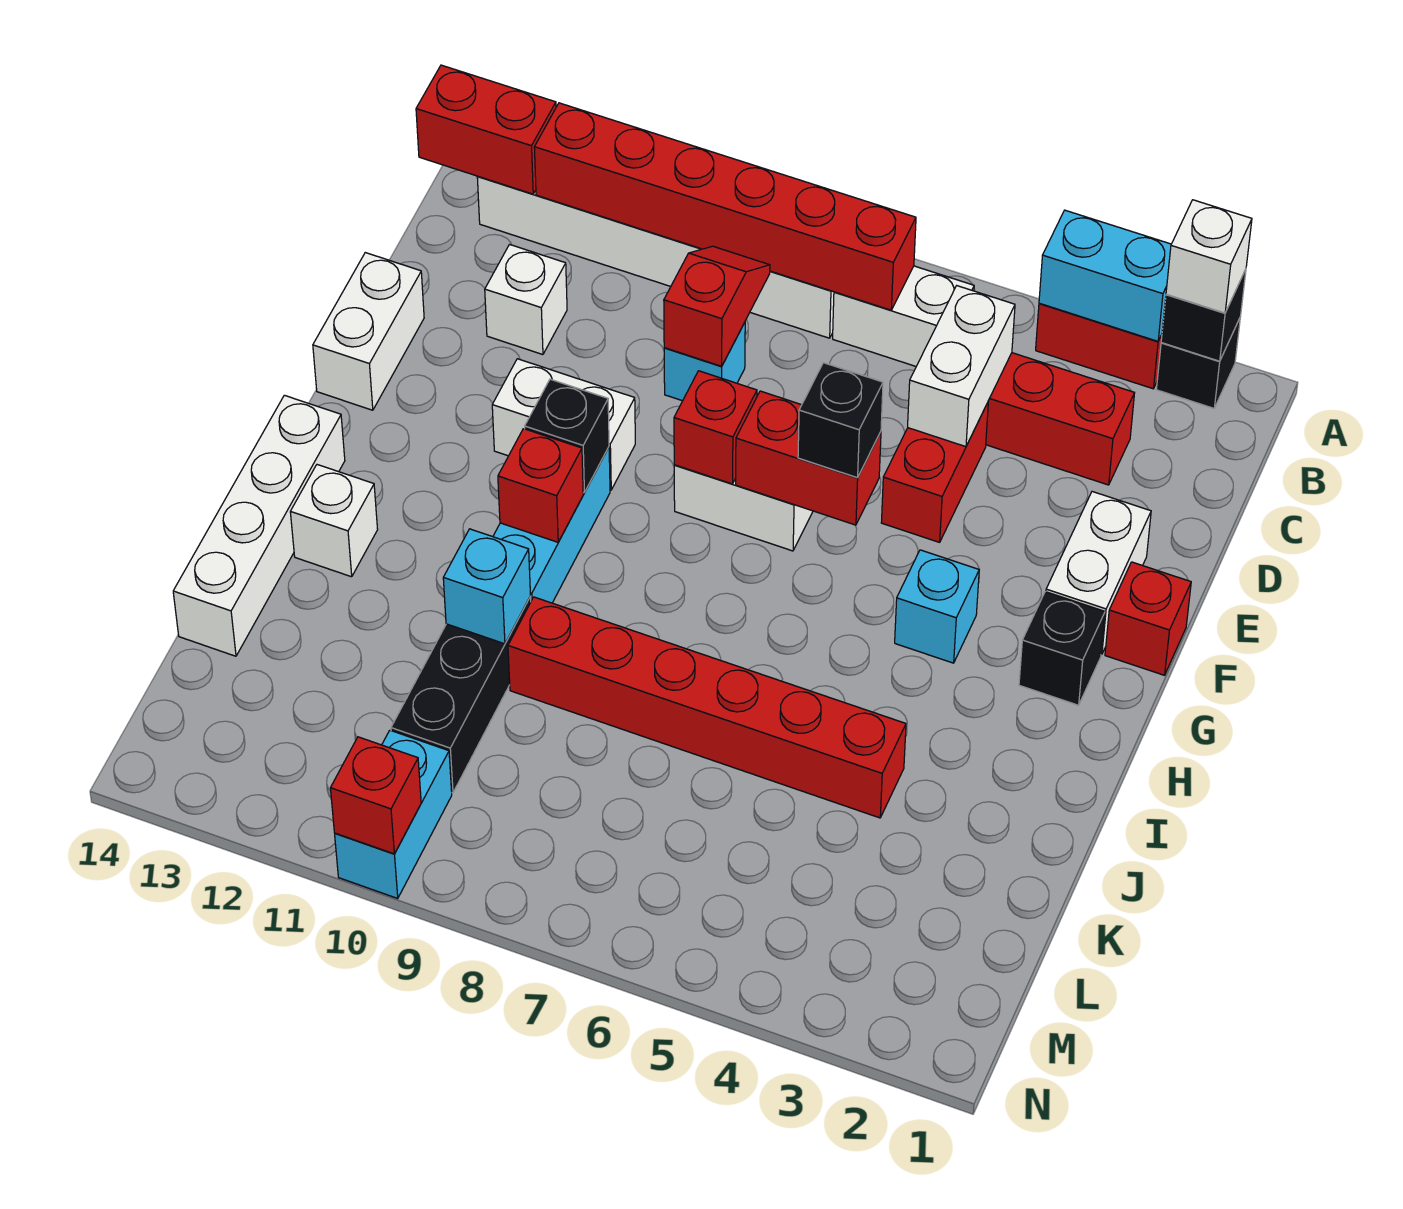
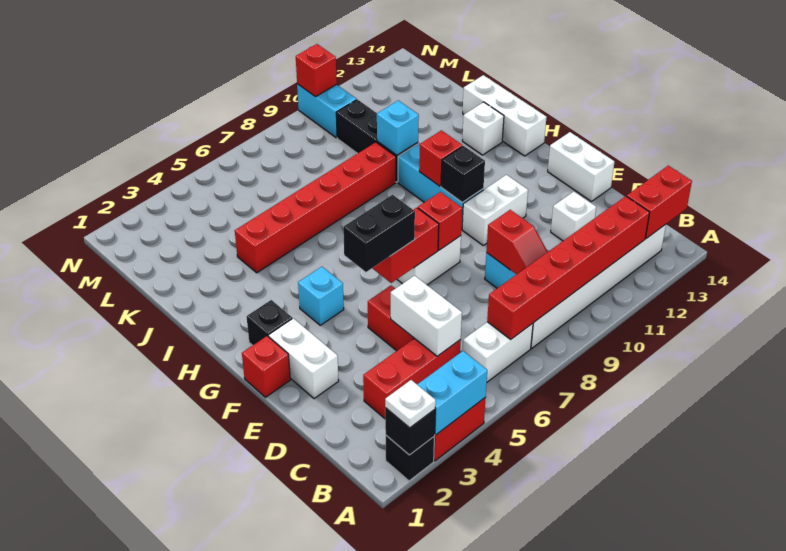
white brick A2 level 3 -> white plate A2 level 3
black brick F6 level 3 -> black brick F5:F6 level 3
white brick H14:K14 level 1 -> white brick H14:J14 level 1

